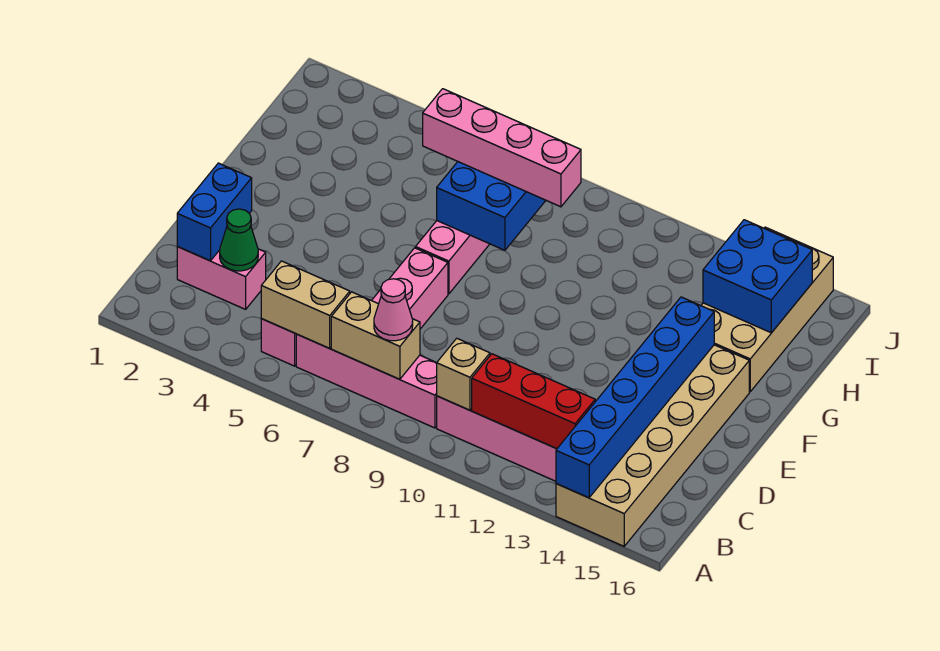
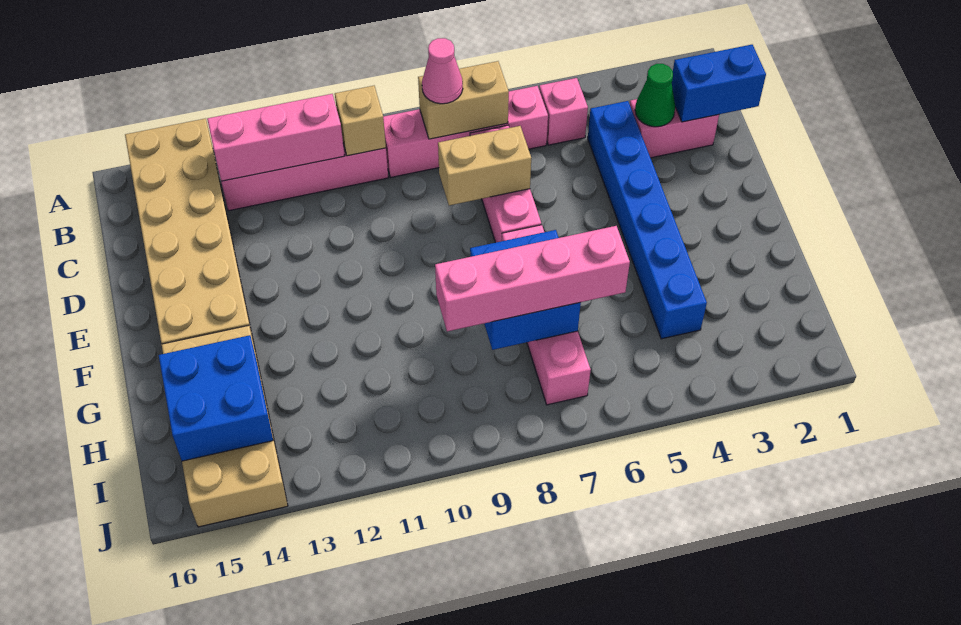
blue brick A14:F14 level 2 -> blue brick C4:H4 level 1
tan brick B5:B6 level 2 -> tan brick D7:D8 level 2
red brick B11:B13 level 2 -> pink brick B11:B13 level 2
blue brick C2:D2 level 2 -> blue brick C1:C2 level 2

